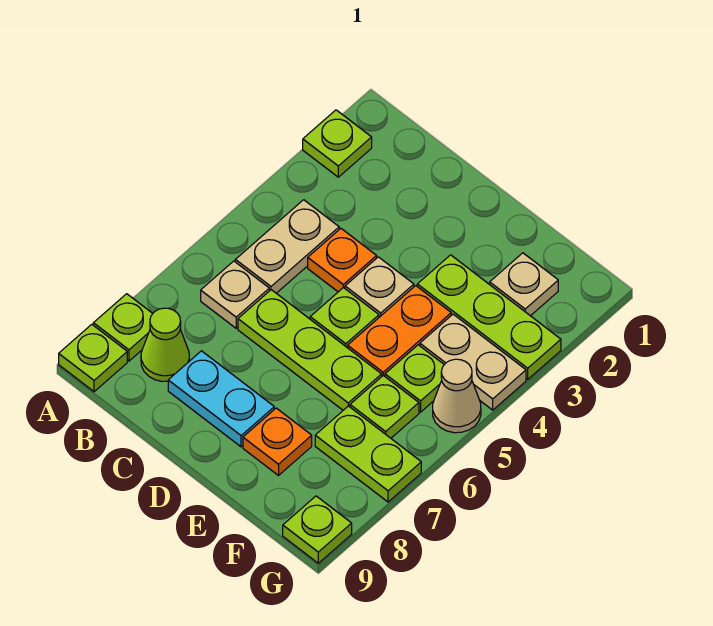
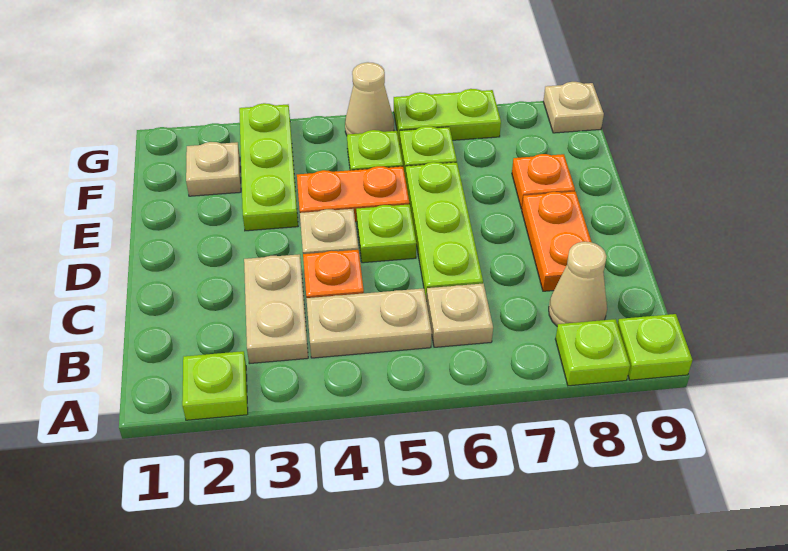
lime cone B8 level 1 -> tan cone B8 level 1
cyan plate C8:D8 level 1 -> orange plate C8:D8 level 1
tan plate F4:G4 level 1 -> tan plate B3:C3 level 1
lime plate F7:G7 level 1 -> lime plate G6:G7 level 1
lime plate G9 level 1 -> tan plate G9 level 1

